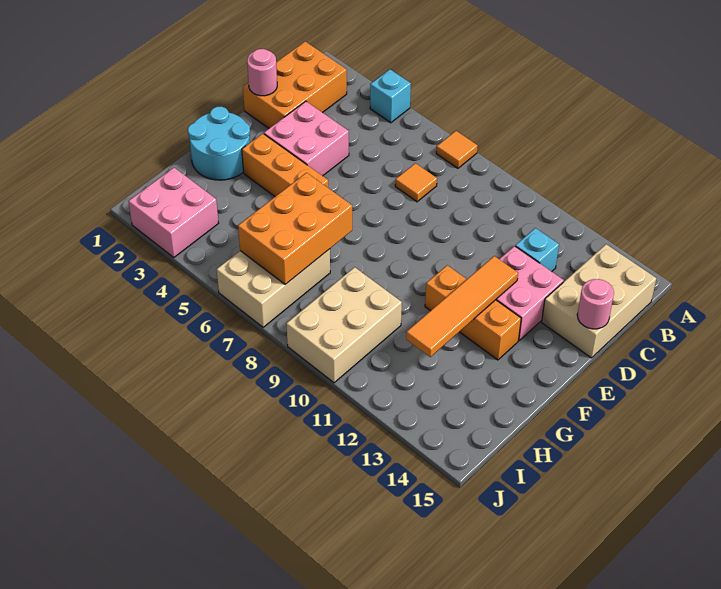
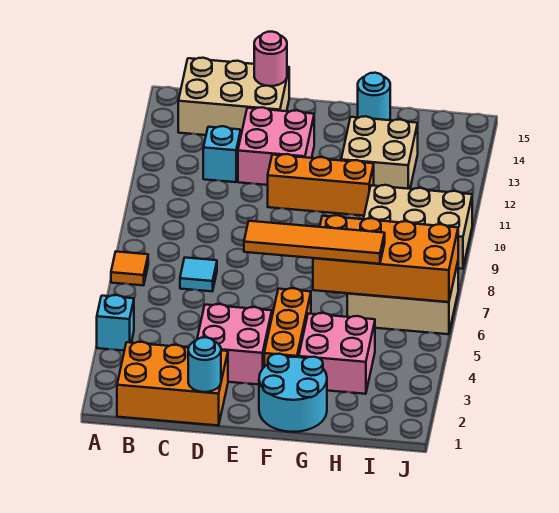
orange tile C7 level 1 -> cyan tile C7 level 1
pink round brick D1 level 2 -> cyan round brick D1 level 2
orange tile E12:H12 level 2 -> orange tile E6:H6 level 3
orange brick F11:F13 level 1 -> orange brick E11:G11 level 1
orange brick G6:I7 level 2 -> orange brick G6:J7 level 2
none -> tan brick G12:H13 level 1
none -> cyan round brick G15 level 1
pink brick I2:J3 level 1 -> pink brick G3:H4 level 1

